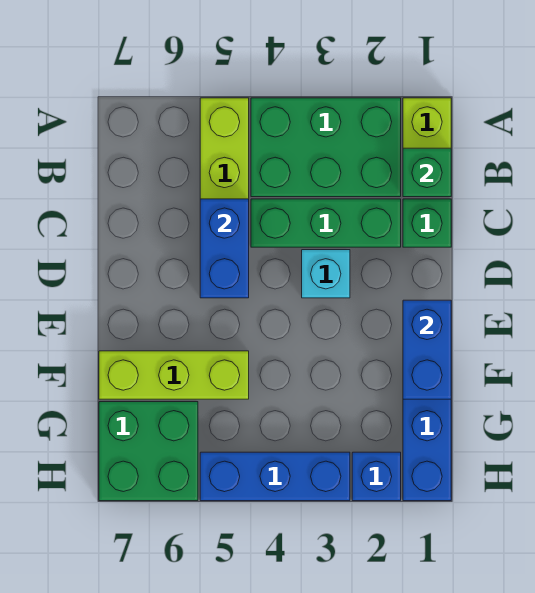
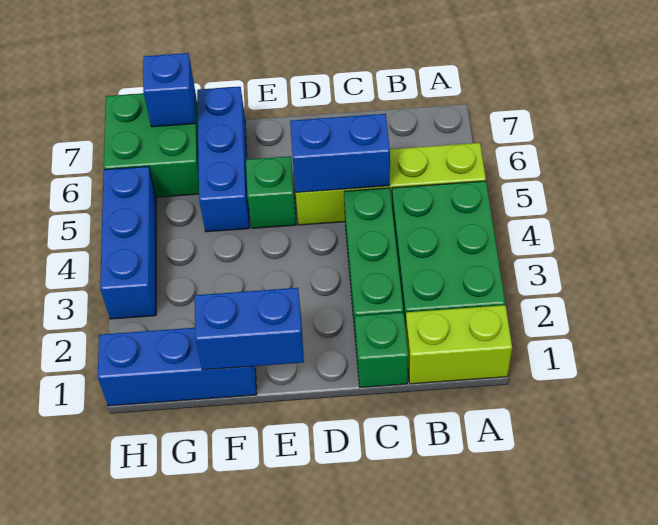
green brick B1 level 2 -> green brick E5 level 1
cyan brick D3 level 1 -> none
lime brick F5:F7 level 1 -> blue brick F5:F7 level 1
blue brick H2 level 1 -> blue brick G7 level 2

